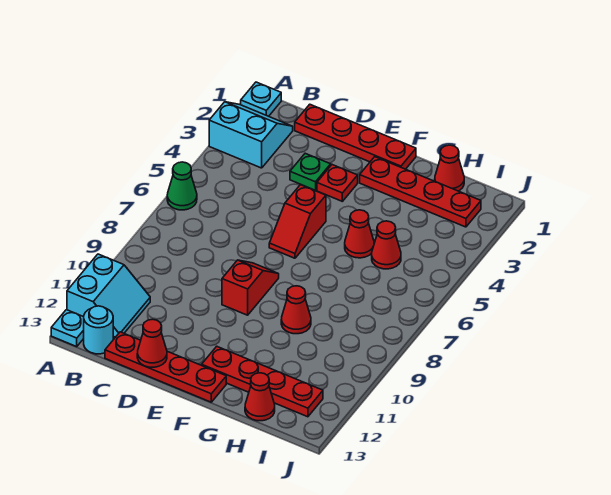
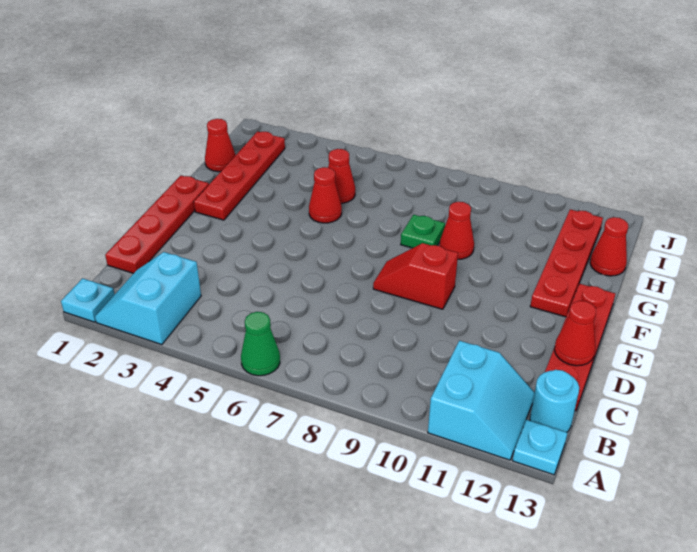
cyan slope A11:B12 level 1 top A -> cyan slope A11:B12 level 1 top 11
green plate D3 level 1 -> green plate G8 level 1
red plate E3 level 1 -> none
red slope E5:E6 level 1 top 5 -> none

